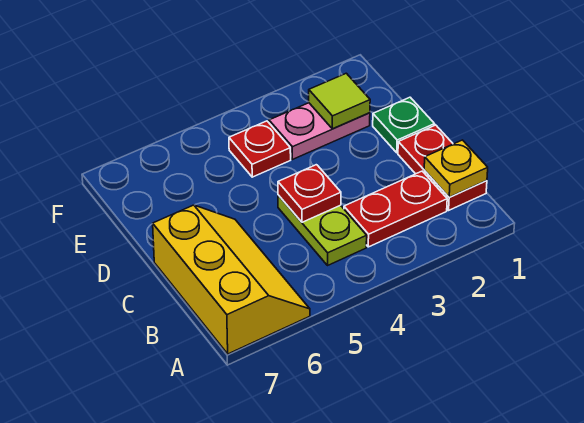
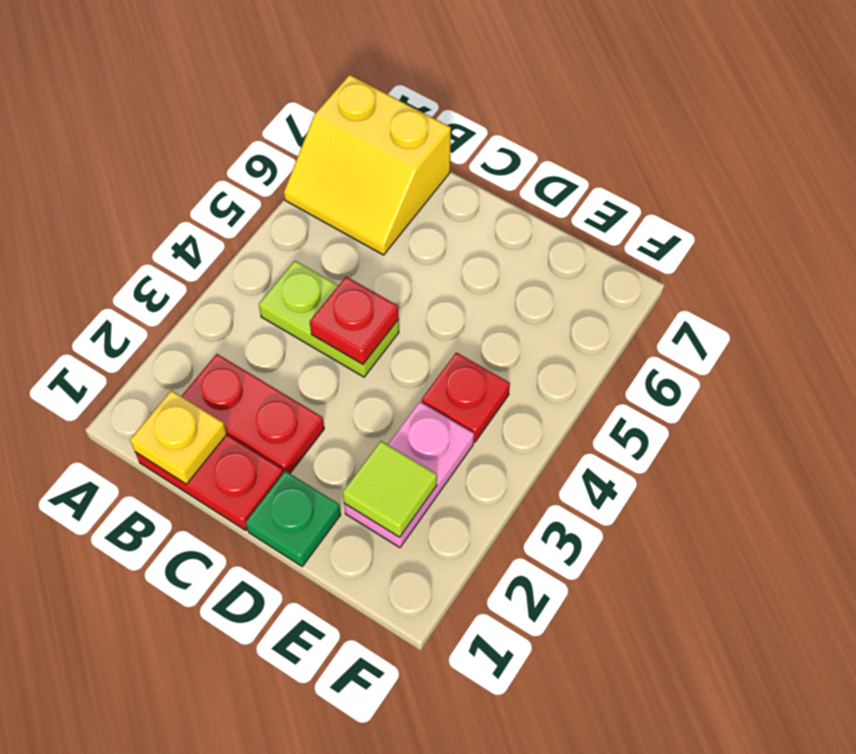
yellow slope A6:C7 level 1 top 7 -> yellow slope A6:B7 level 1 top 7
red plate B2:B3 level 1 -> red plate B2:C2 level 1

